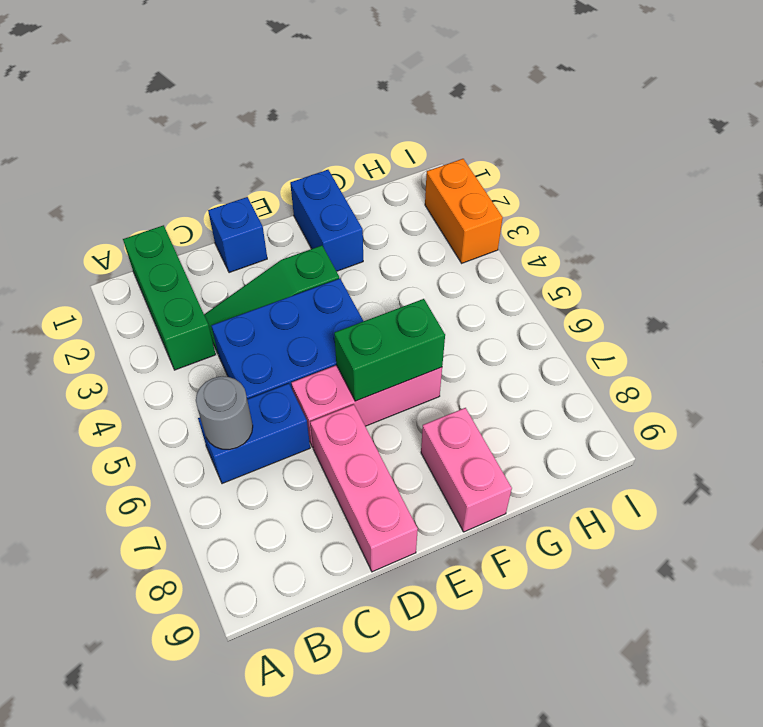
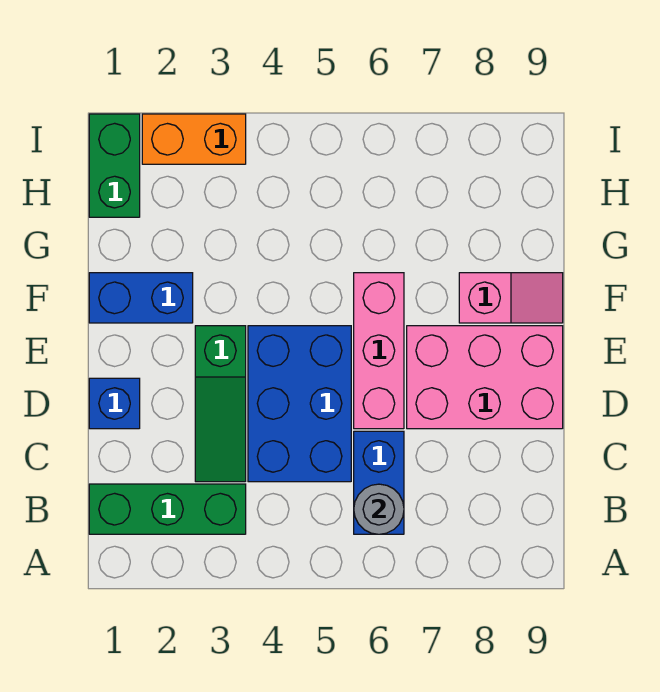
pink brick D7:D9 level 1 -> pink brick D7:E9 level 1
green brick E6:F6 level 2 -> green brick H1:I1 level 1
pink brick F8:F9 level 1 -> pink slope F8:F9 level 1 top 8

